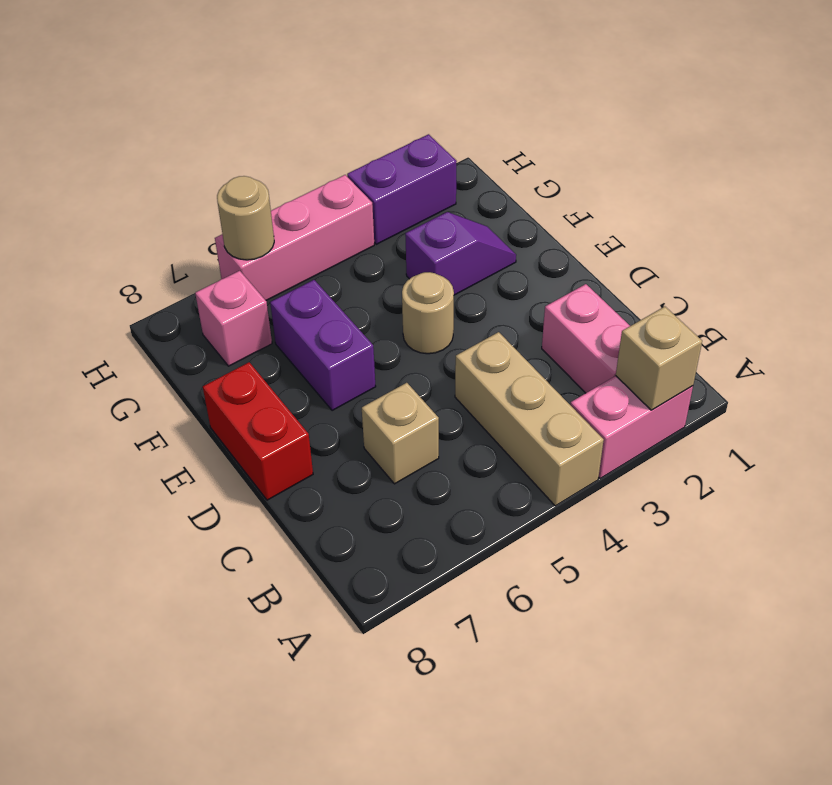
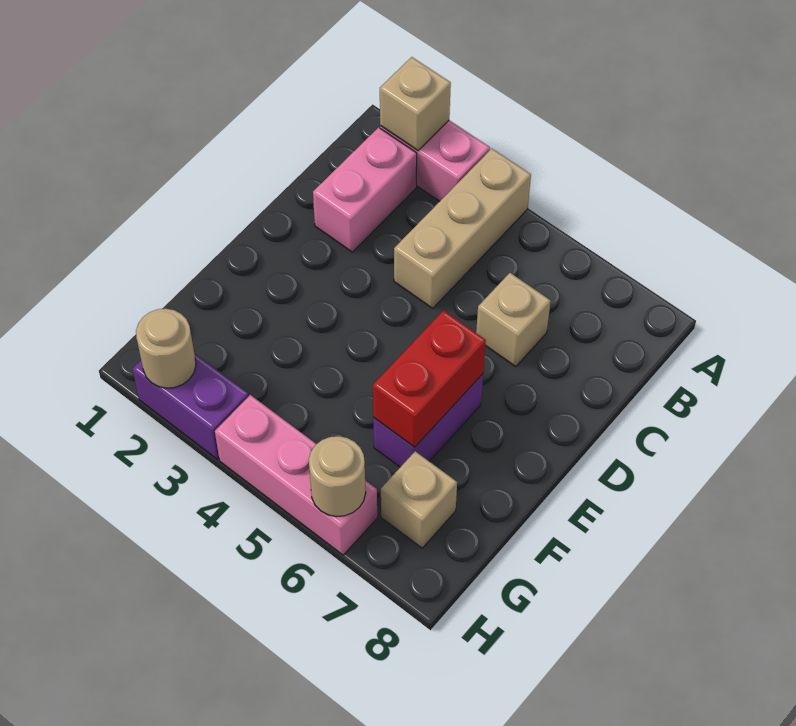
red brick D8:E8 level 1 -> red brick E6:F6 level 2
tan round brick E4 level 1 -> tan round brick H2 level 2
purple slope F2:F3 level 1 top 3 -> none
pink brick G7 level 1 -> tan brick G7 level 1

